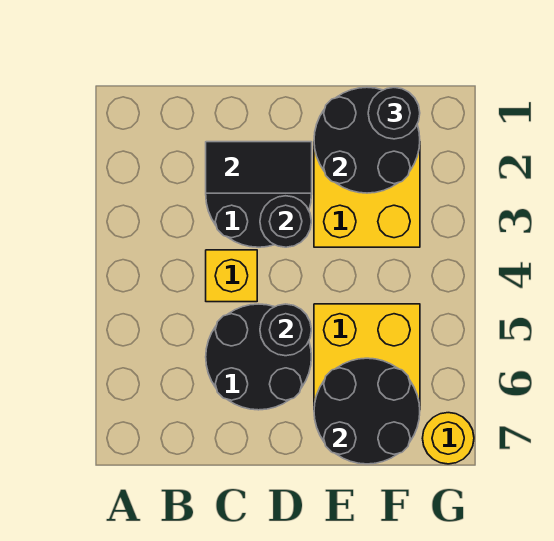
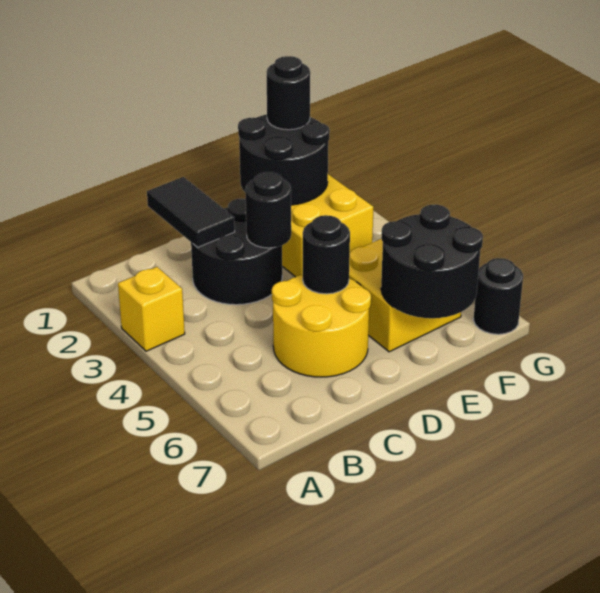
black tile C2:D2 level 2 -> black tile C1:C2 level 2
yellow brick C4 level 1 -> yellow brick A3 level 1
black round brick C5:D6 level 1 -> yellow round brick C5:D6 level 1
yellow round brick G7 level 1 -> black round brick G7 level 1

